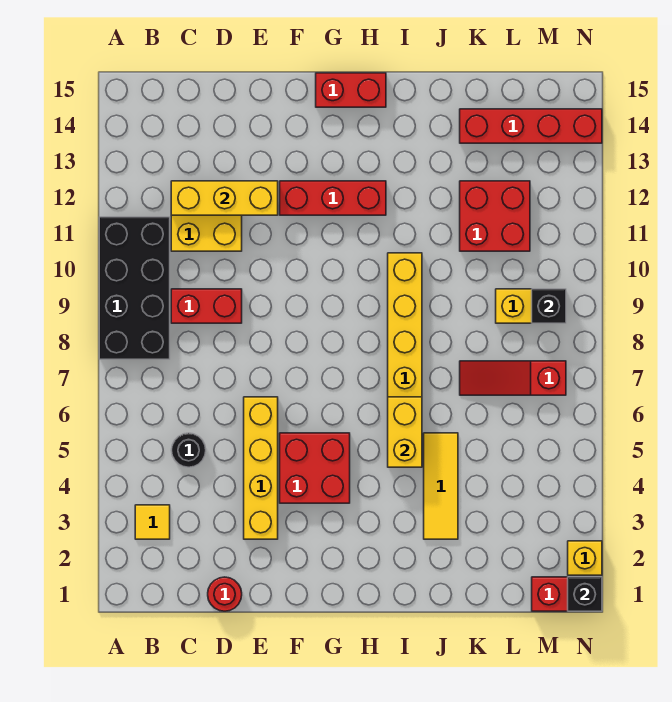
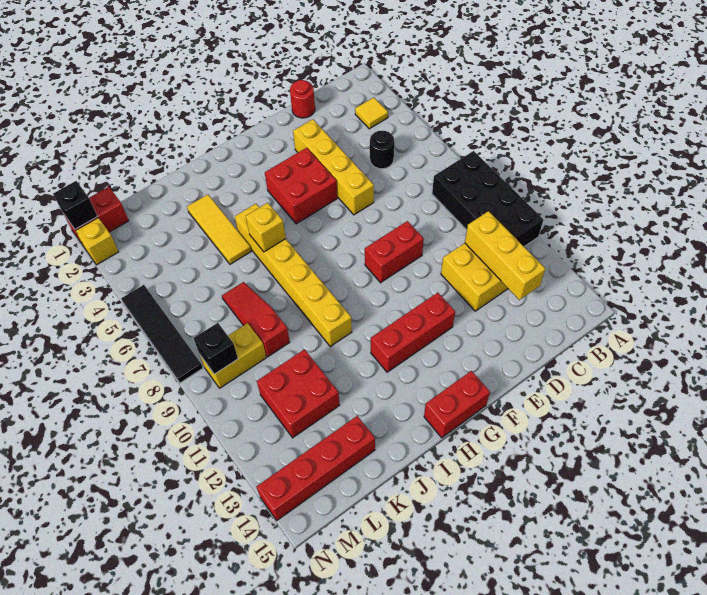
red brick C9:D9 level 1 -> red brick E9:F9 level 1
yellow brick C12:E12 level 2 -> yellow brick C11:C13 level 2
yellow brick I5:I6 level 2 -> yellow brick I6 level 2
red slope K7:M7 level 1 top M -> red slope K7:K9 level 1 top 9
none -> black tile N5:N8 level 1

